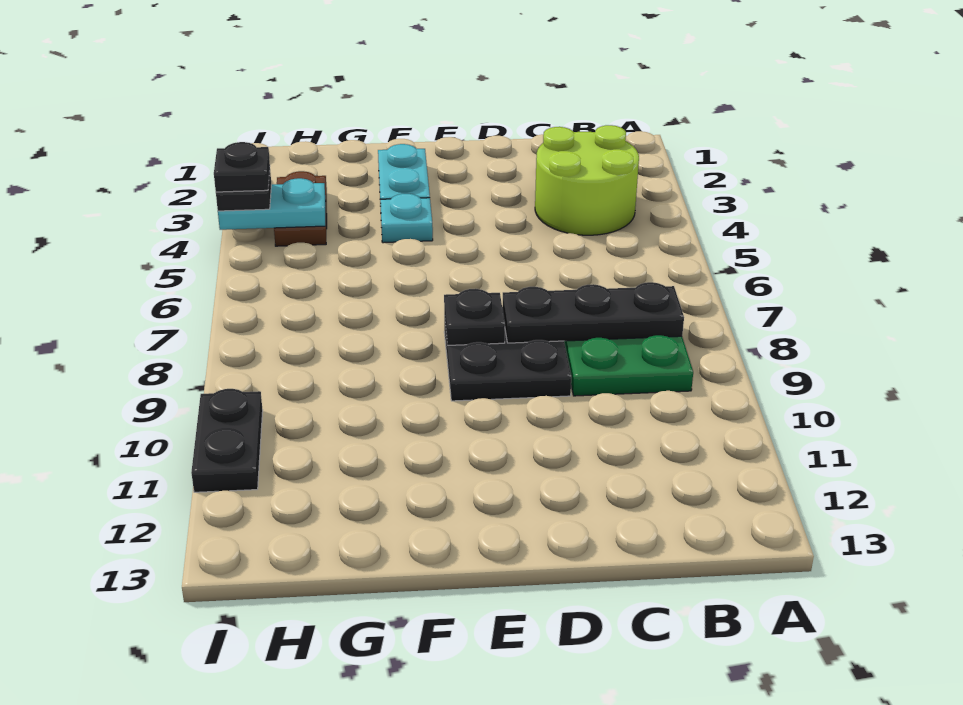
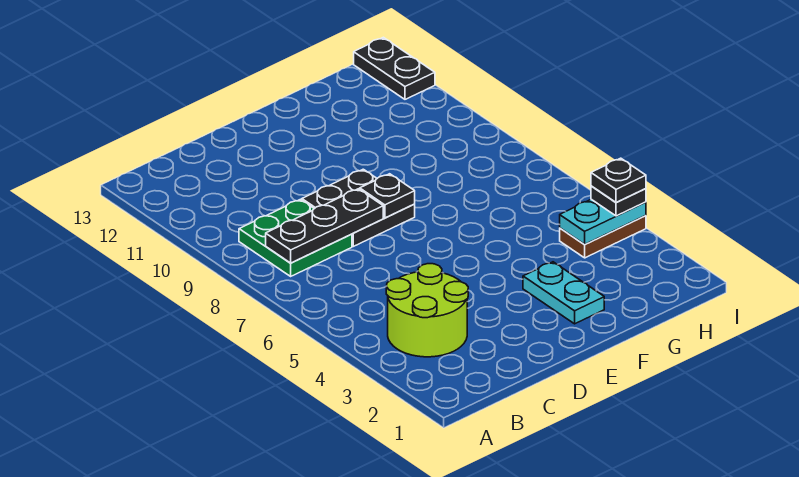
cyan plate F4 level 1 -> none
brown plate H3:H4 level 1 -> brown plate H4:I4 level 1
black plate I10:I11 level 1 -> black plate I12:I13 level 1

